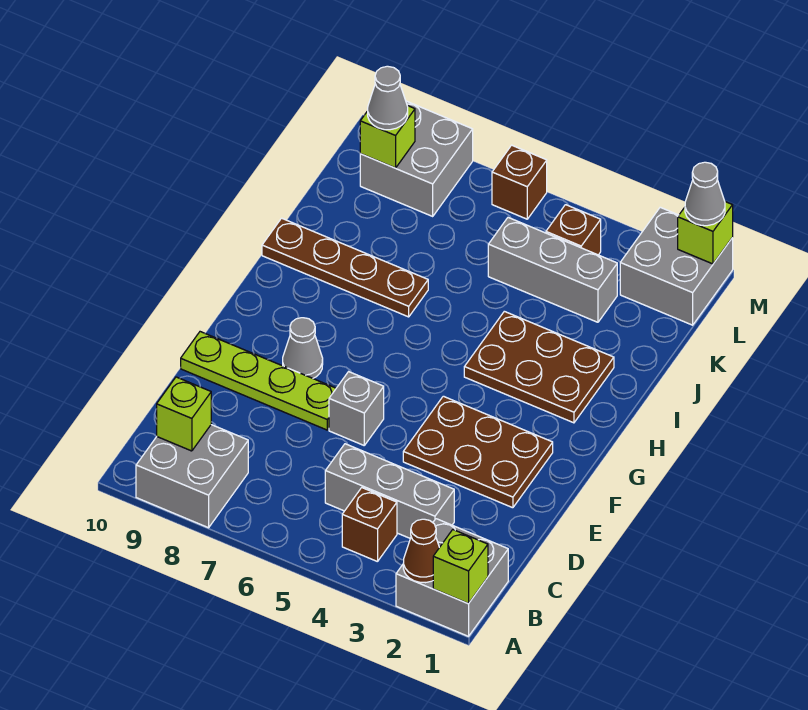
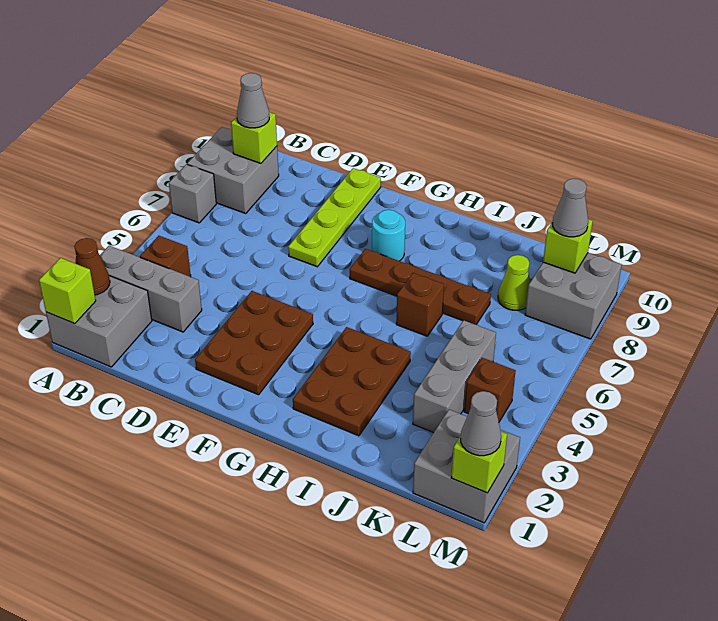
grey brick C3:C5 level 1 -> grey brick A3:C3 level 1
grey brick E6 level 1 -> grey brick A7 level 1
grey cone F8 level 1 -> grey cone B9 level 3
none -> cyan round brick G8 level 1
brown plate I7:I10 level 1 -> brown plate G7:J7 level 1
none -> lime cone K8 level 1
brown brick M6 level 1 -> brown brick I6 level 1

